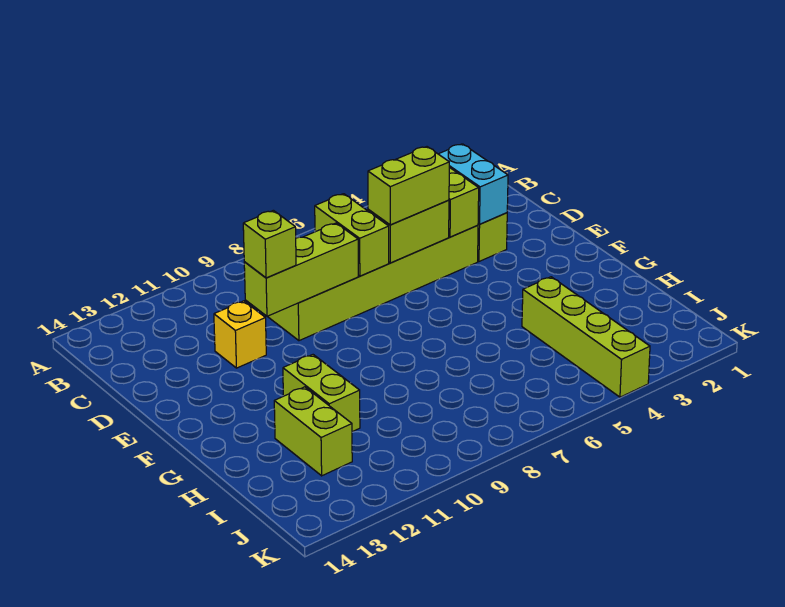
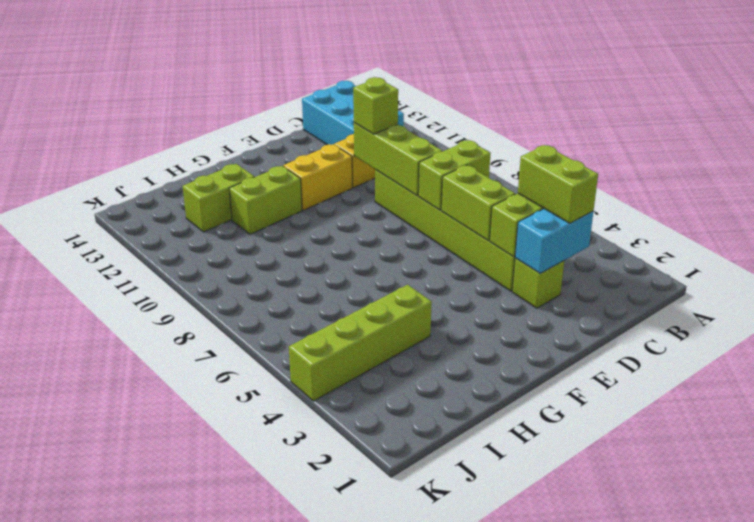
none -> cyan brick B12:C14 level 1
lime brick D5:D6 level 3 -> lime brick C3:C4 level 3
none -> yellow brick E11:F11 level 1

